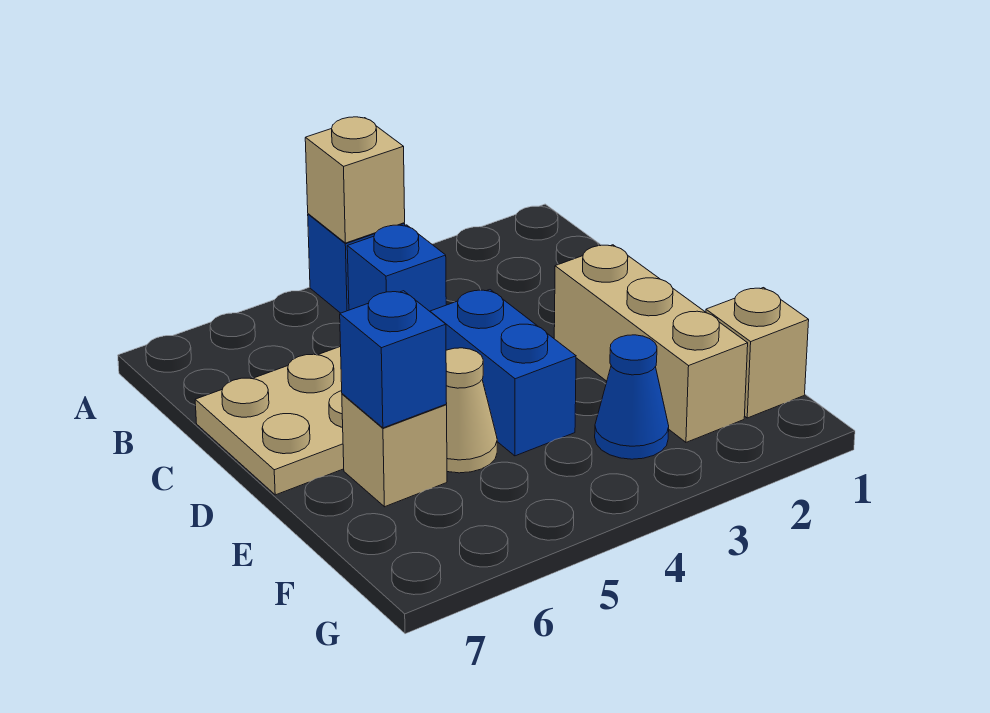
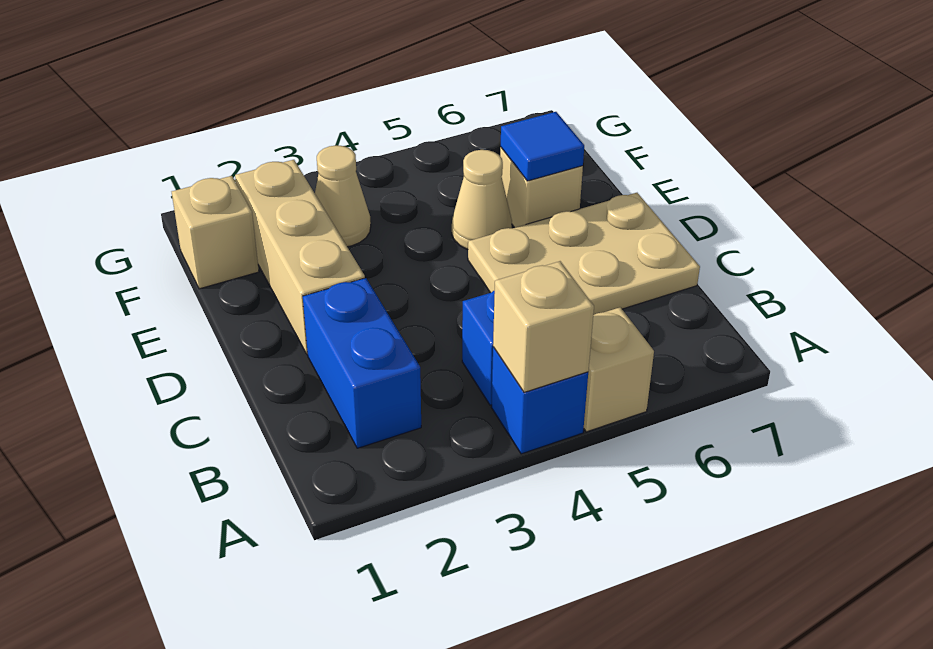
none -> tan brick A5 level 1
blue brick D4:E4 level 1 -> blue brick B2:C2 level 1
blue brick E6 level 2 -> blue tile E6 level 2
blue cone F3 level 1 -> tan cone F3 level 1

